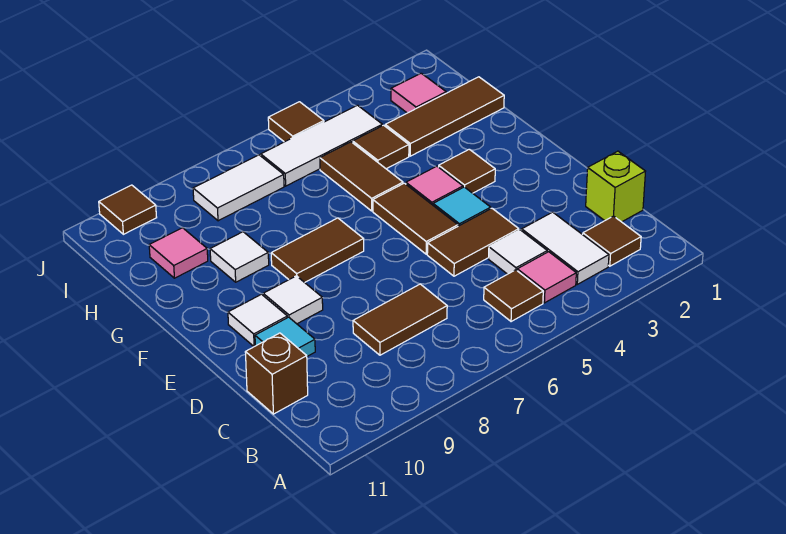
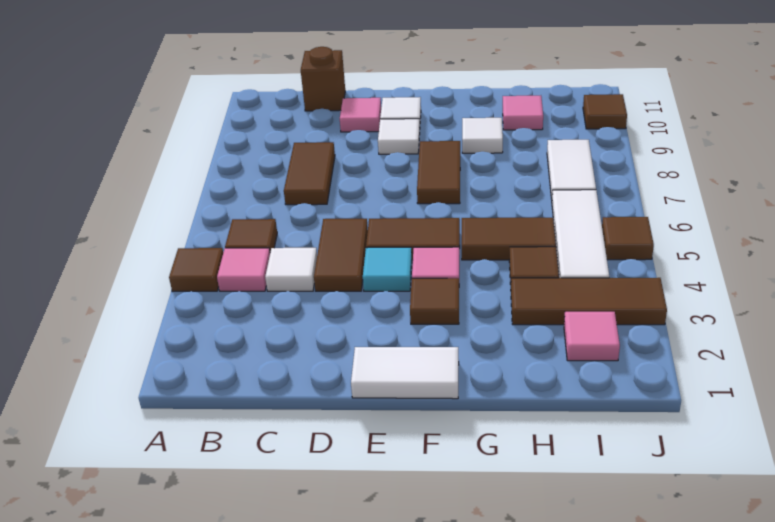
brown tile B2 level 1 -> brown tile A4 level 1
white tile B3:C3 level 1 -> white tile E1:F1 level 1
lime brick C1 level 1 -> none
cyan tile D10 level 1 -> pink tile D10 level 1
brown tile H1:H3 level 1 -> brown tile H3:J3 level 1

